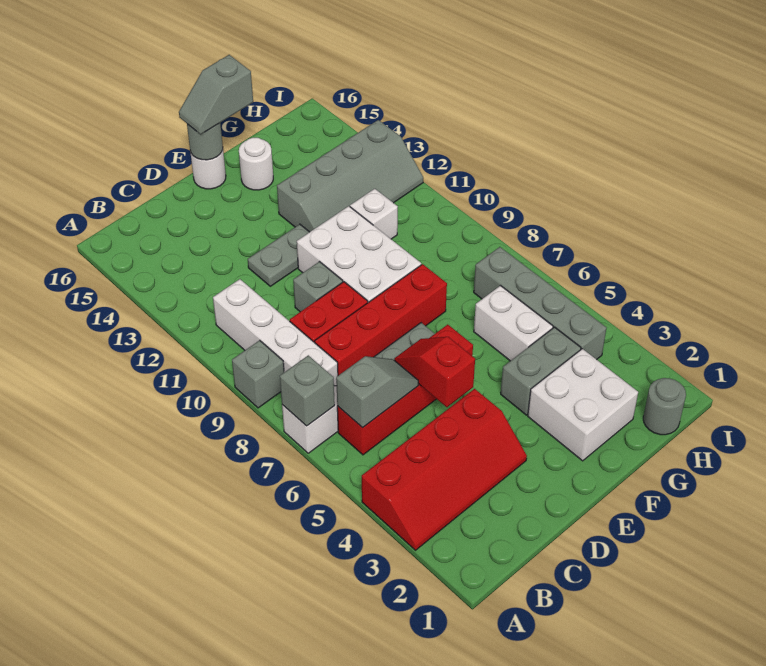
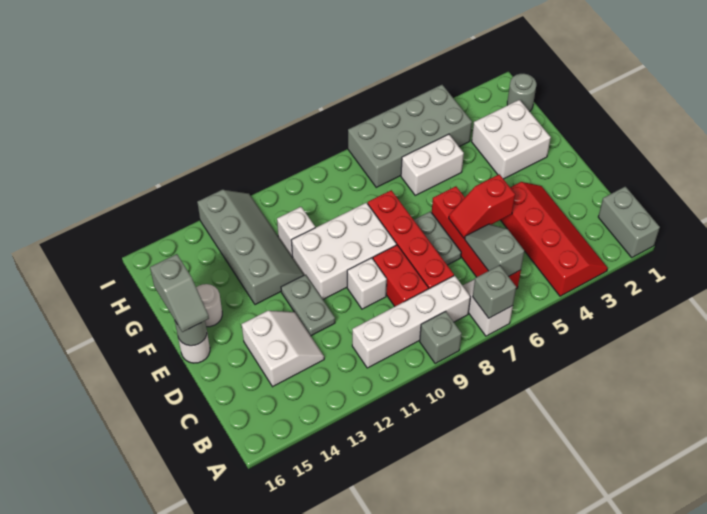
none -> white slope C13:D14 level 1 top 14
grey brick D10 level 1 -> white brick D10 level 1
grey brick F4:G4 level 1 -> grey brick A1:B1 level 1
grey brick H4:H7 level 1 -> grey brick H4:I7 level 1

